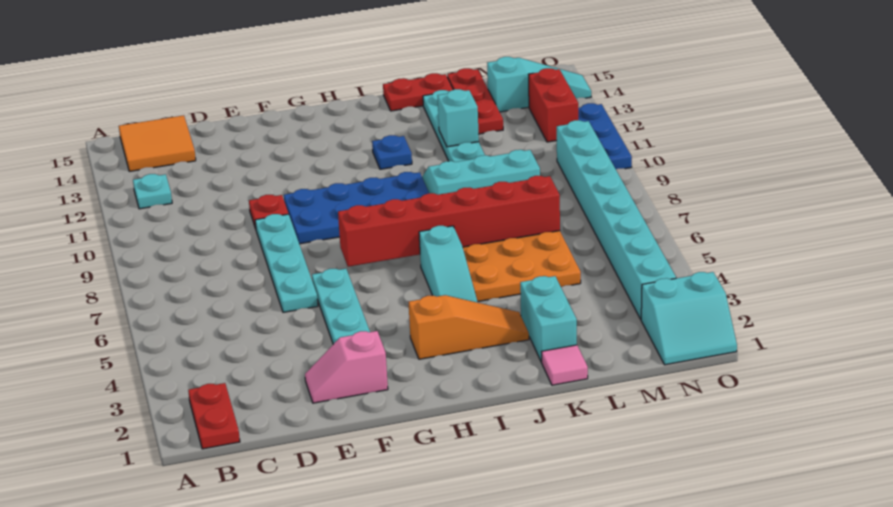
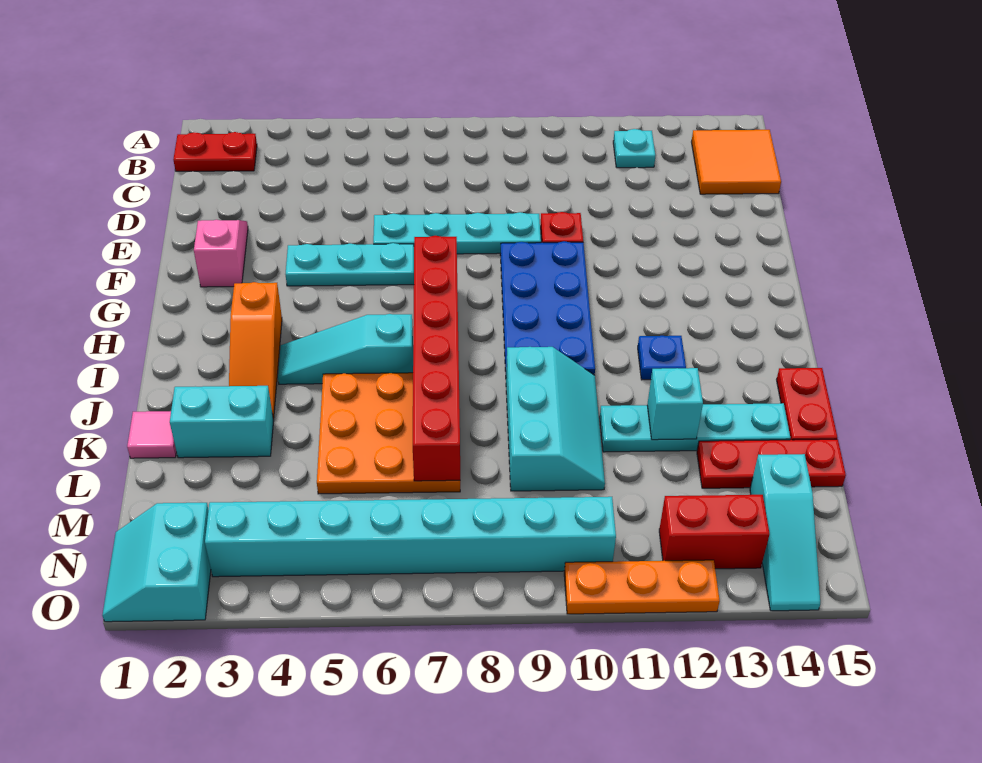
blue plate O10:O12 level 1 -> orange plate O10:O12 level 1

